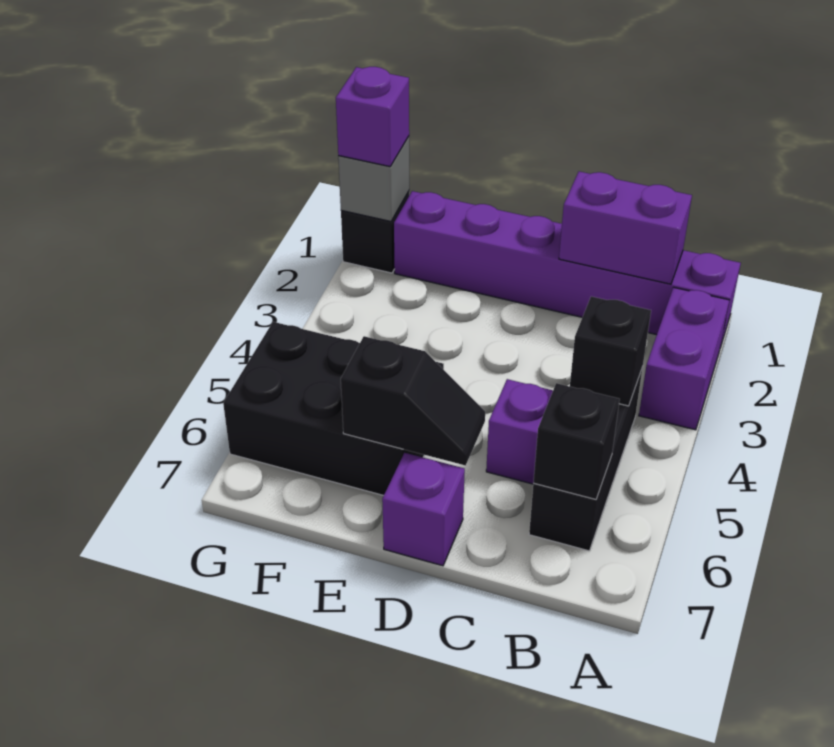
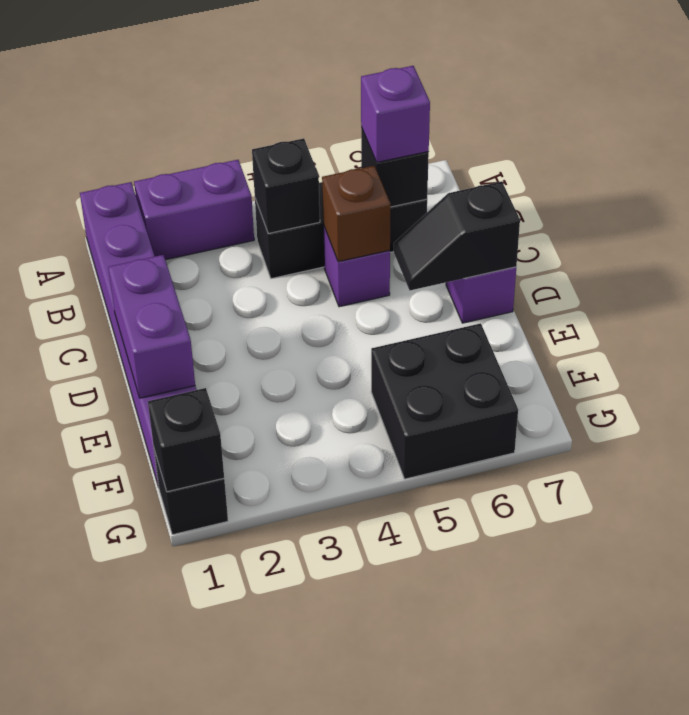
purple brick B1:C1 level 2 -> purple brick D1:E1 level 2
none -> brown brick C5 level 2
black slope D6:E6 level 2 top E -> black slope D6:D7 level 2 top 7
black brick E5:G6 level 1 -> black brick F5:G6 level 1
grey brick G1 level 2 -> black brick G1 level 2
purple brick G1 level 3 -> purple brick B6 level 3

